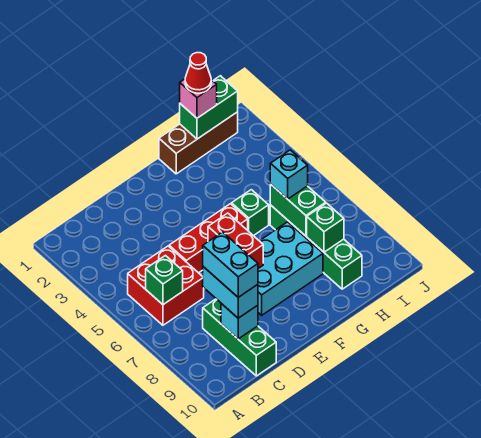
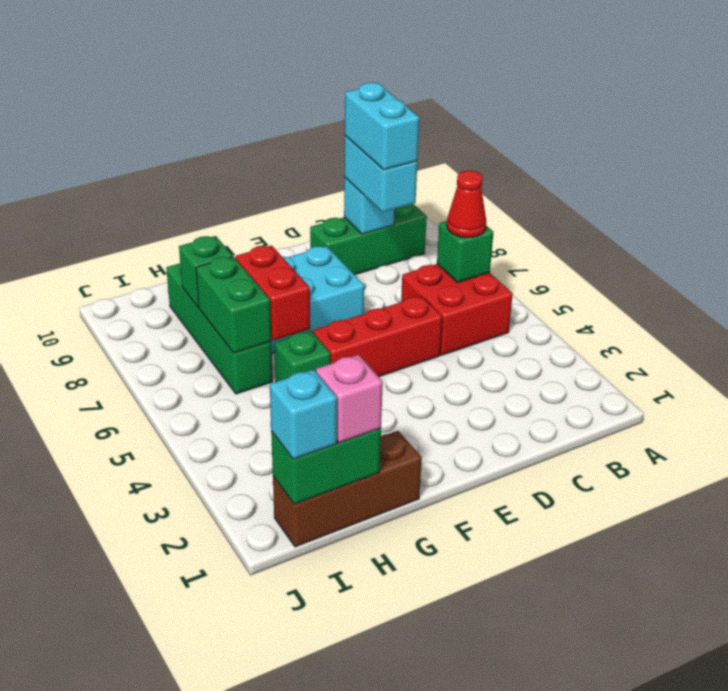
green brick C8:C10 level 1 -> green brick B9:D9 level 1
red brick E6:E7 level 2 -> red brick G6:G7 level 2
red cone H1 level 4 -> red cone B6 level 3
cyan brick H6 level 3 -> cyan brick I1 level 3

